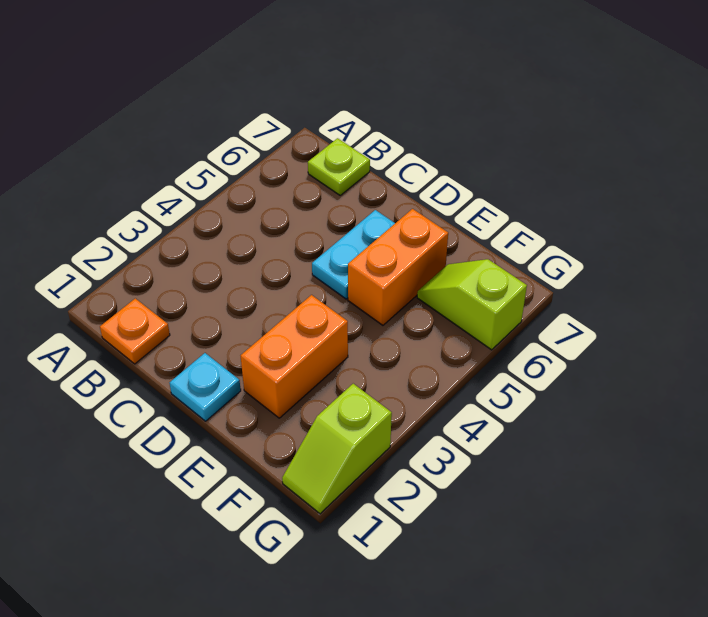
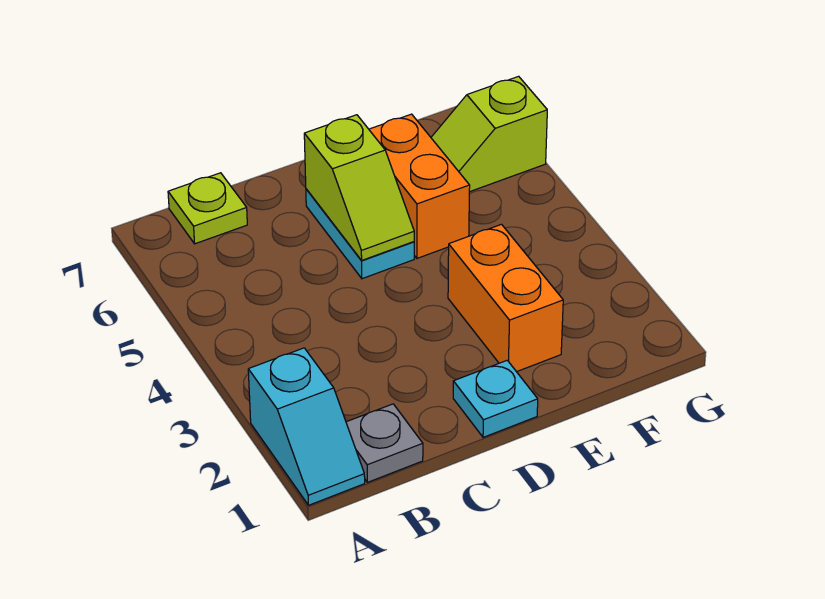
none -> cyan slope A1:A2 level 1 top 2
orange plate B1 level 1 -> grey plate B1 level 1
lime slope G1:G2 level 1 top 2 -> lime slope D5:D6 level 2 top 6

